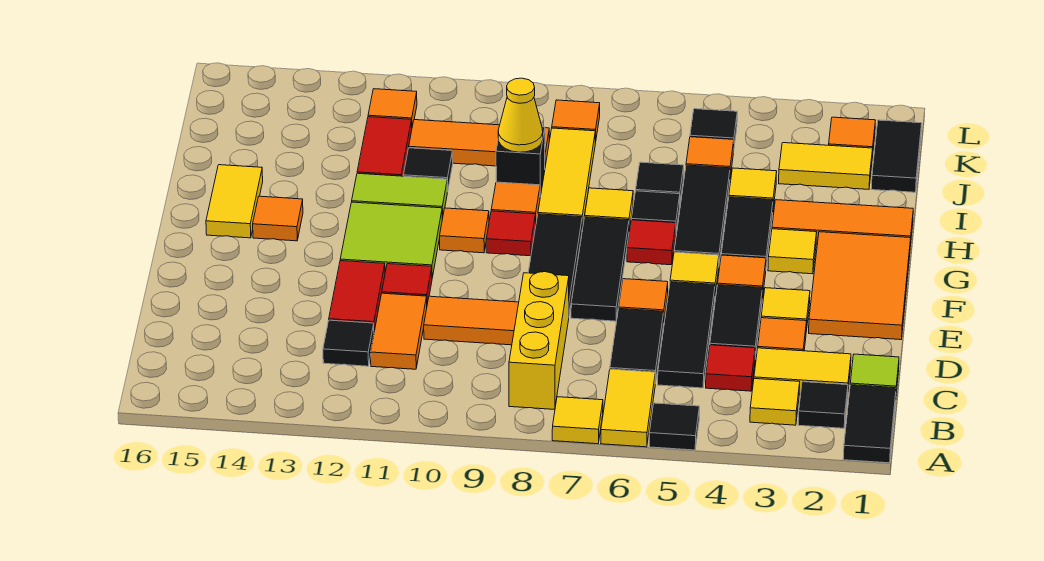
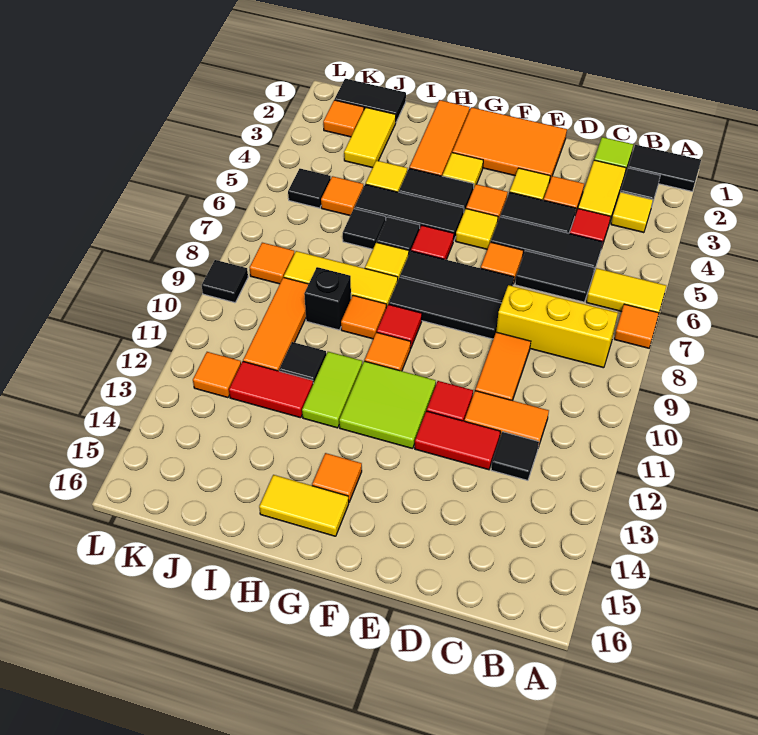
black tile A5 level 1 -> black tile L9 level 1
yellow tile A7 level 1 -> orange tile A7 level 1
yellow cone I9 level 2 -> none

